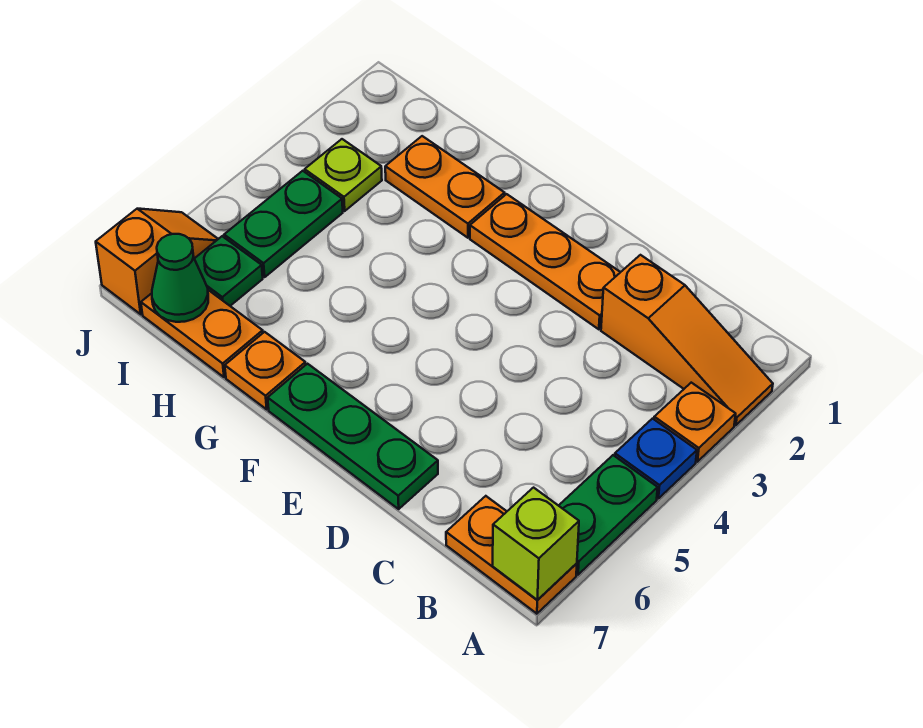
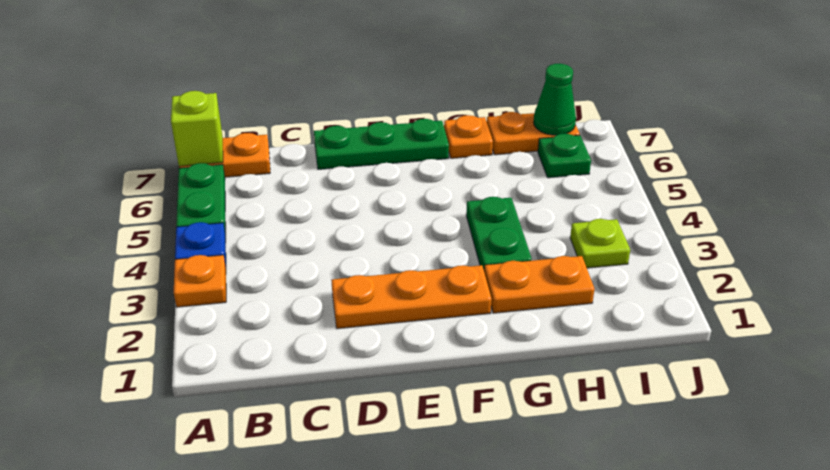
orange slope A2:C2 level 1 top C -> none
green plate I4:I5 level 1 -> green plate G3:G4 level 1
orange slope J6:J7 level 1 top 7 -> none

